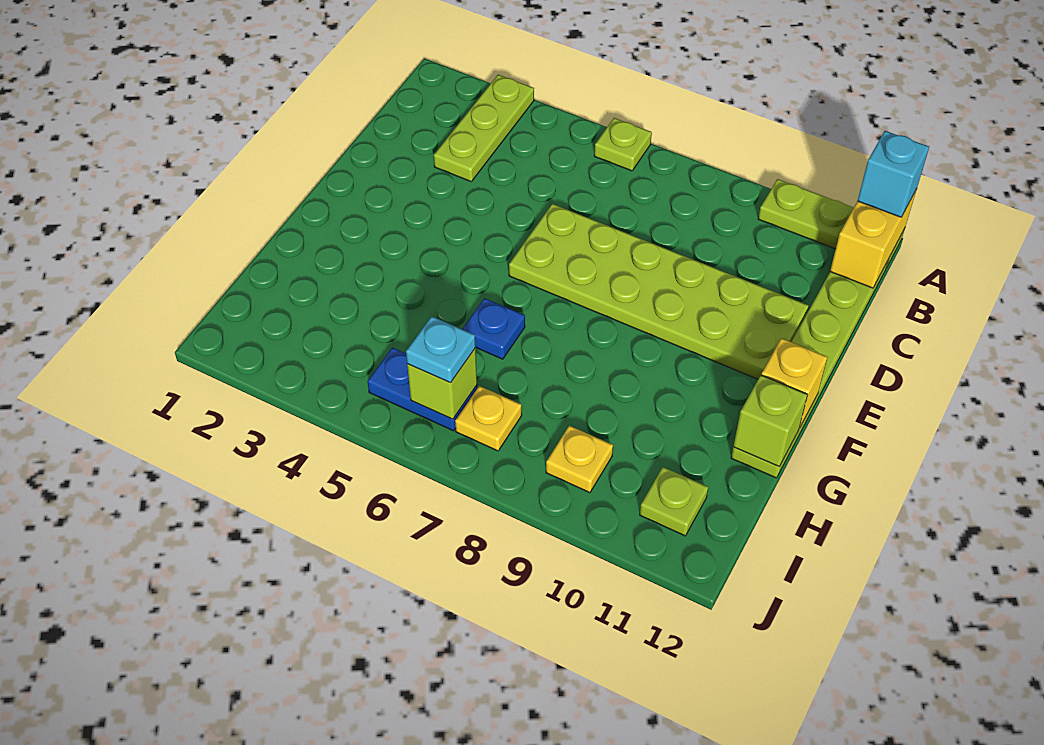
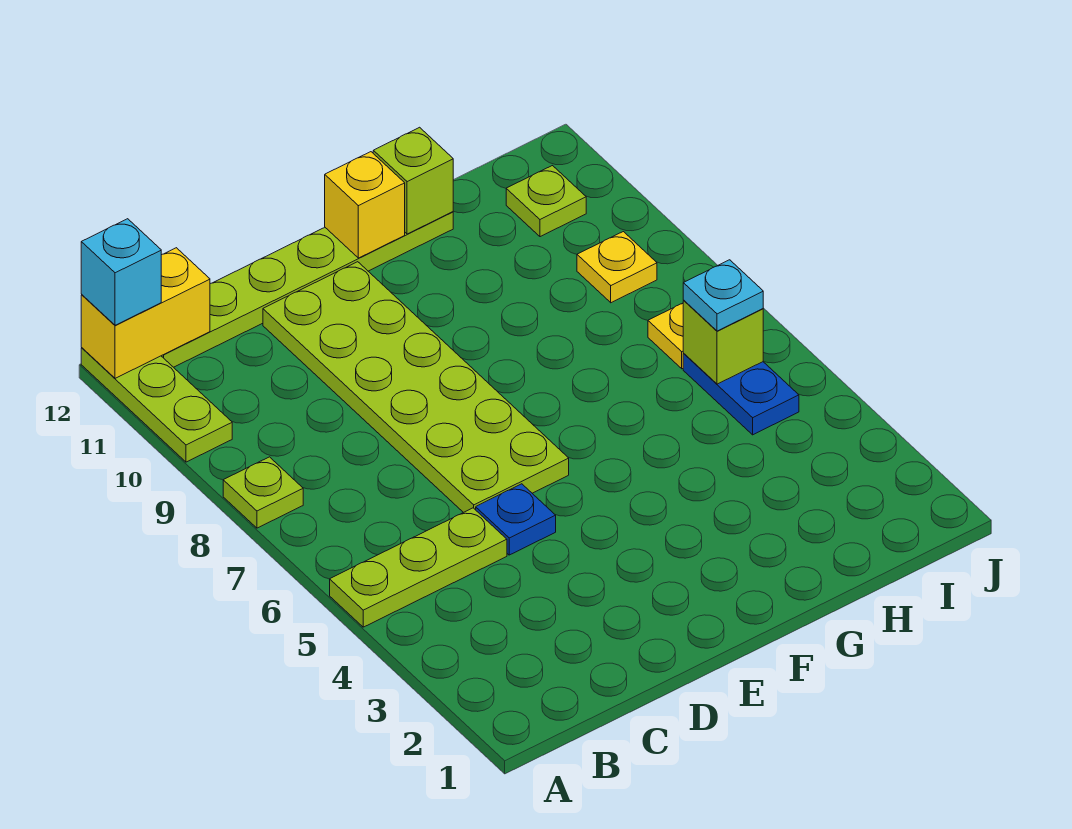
lime plate A3:C3 level 1 -> lime plate A5:C5 level 1
lime plate A6 level 1 -> lime plate A8 level 1
blue plate G6 level 1 -> blue plate D5 level 1

